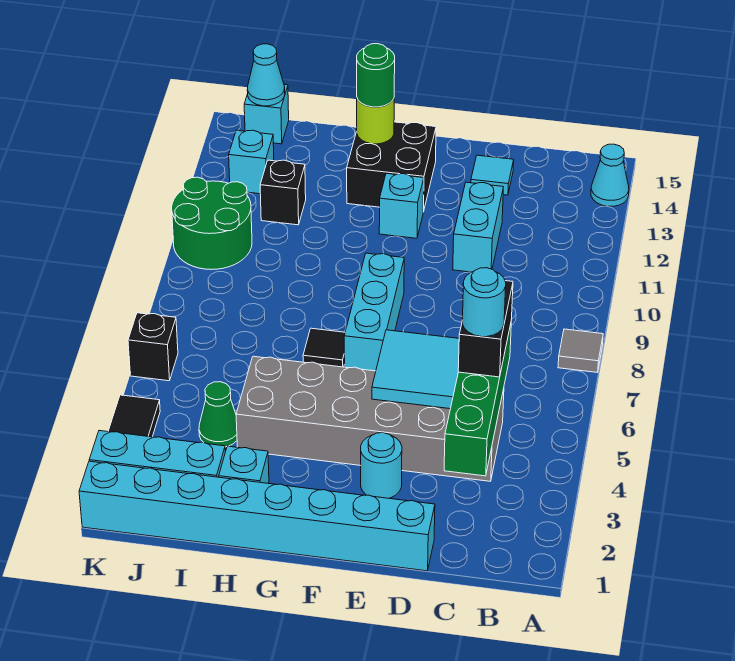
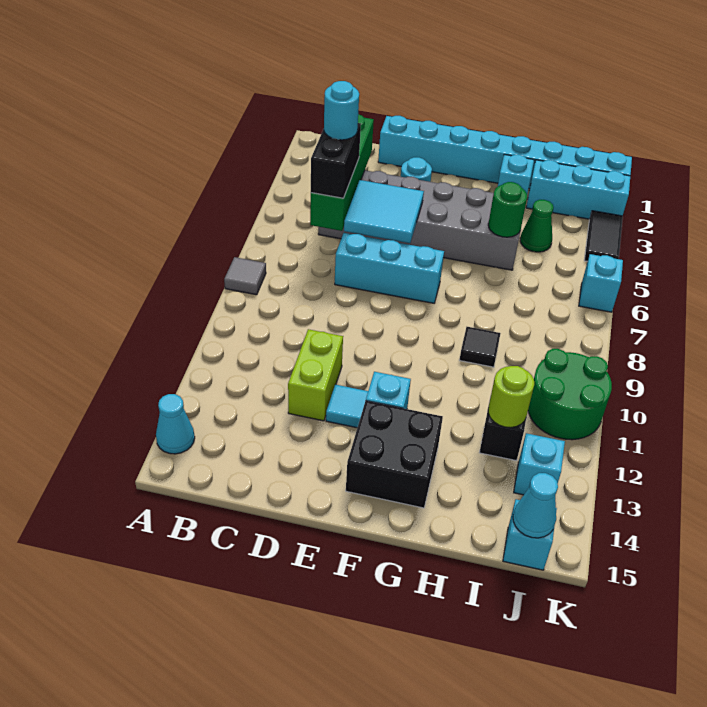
cyan brick D11:D12 level 1 -> lime brick D11:D12 level 1
cyan tile D14 level 1 -> cyan tile E12 level 1
cyan brick F7:F9 level 1 -> cyan brick D7:F7 level 1
black tile G7 level 1 -> black tile H9 level 1
lime round brick G14 level 2 -> lime round brick I12 level 2
green round brick G14 level 3 -> green round brick H5 level 2
black brick K6 level 1 -> cyan brick K6 level 1

